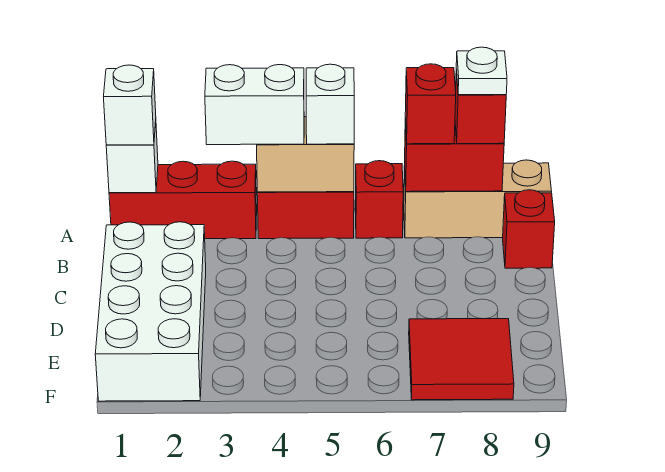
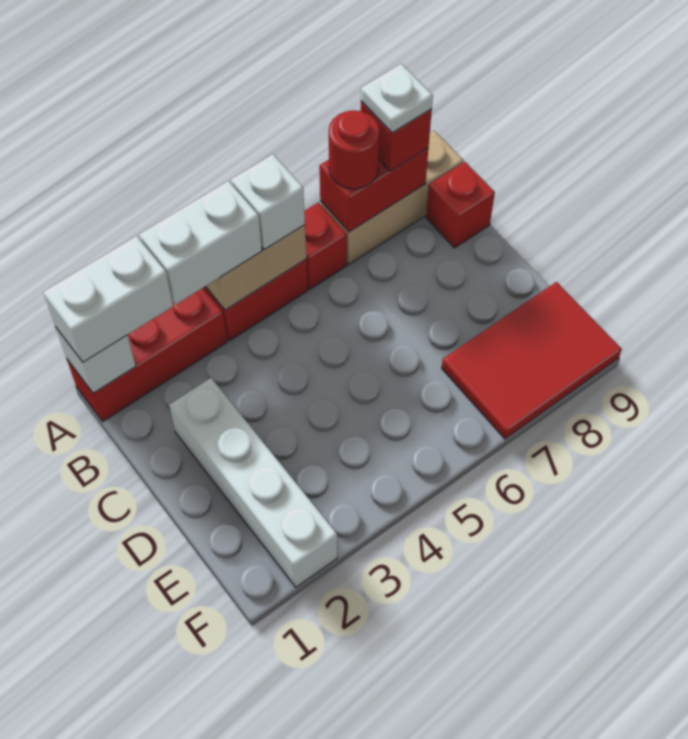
white brick A1 level 3 -> white brick A1:A2 level 3
red brick A7 level 3 -> red round brick A7 level 3
white brick C1:F2 level 1 -> white brick C2:F2 level 1
red tile E7:F8 level 1 -> red tile E7:F9 level 1

